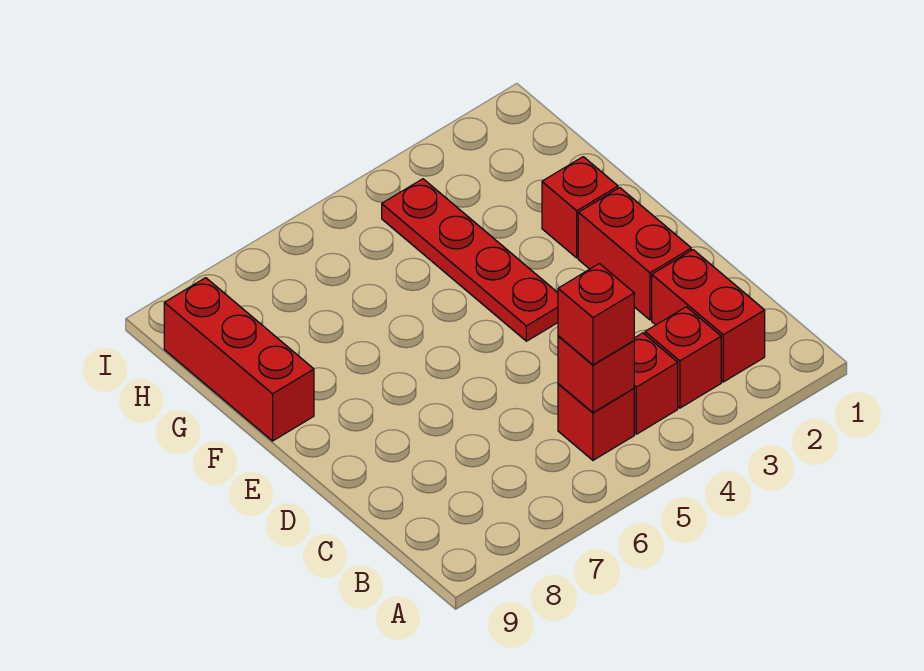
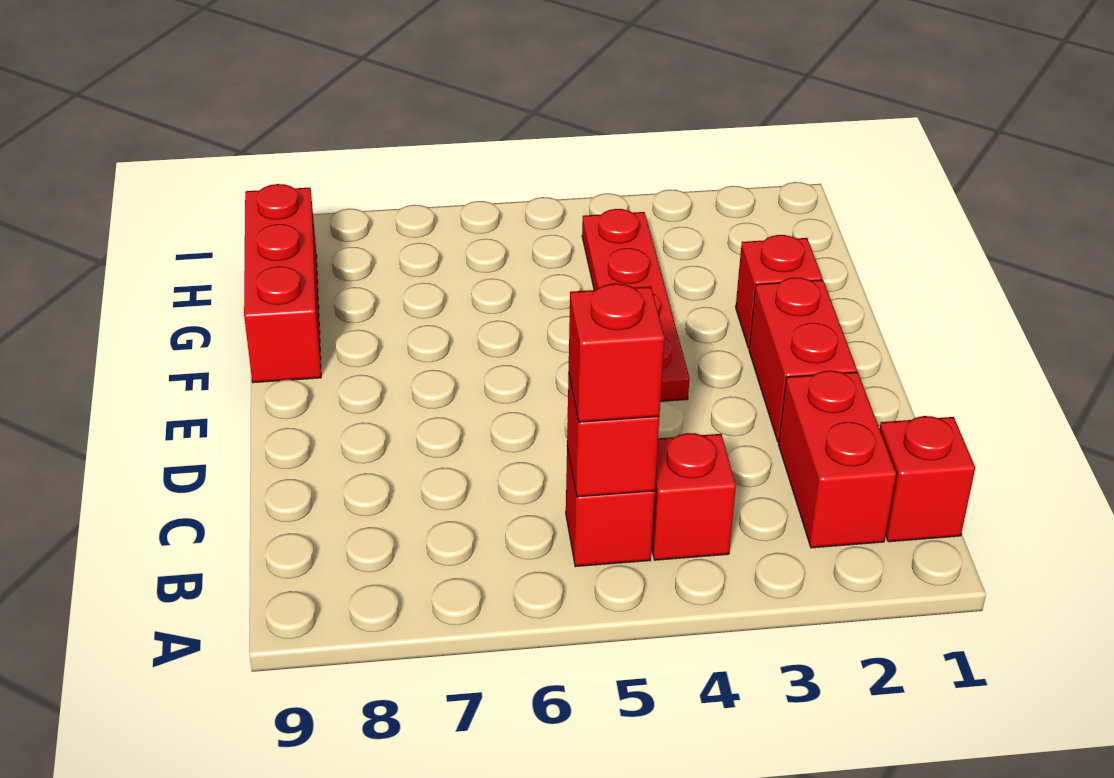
red brick B3 level 1 -> red brick B1 level 1

